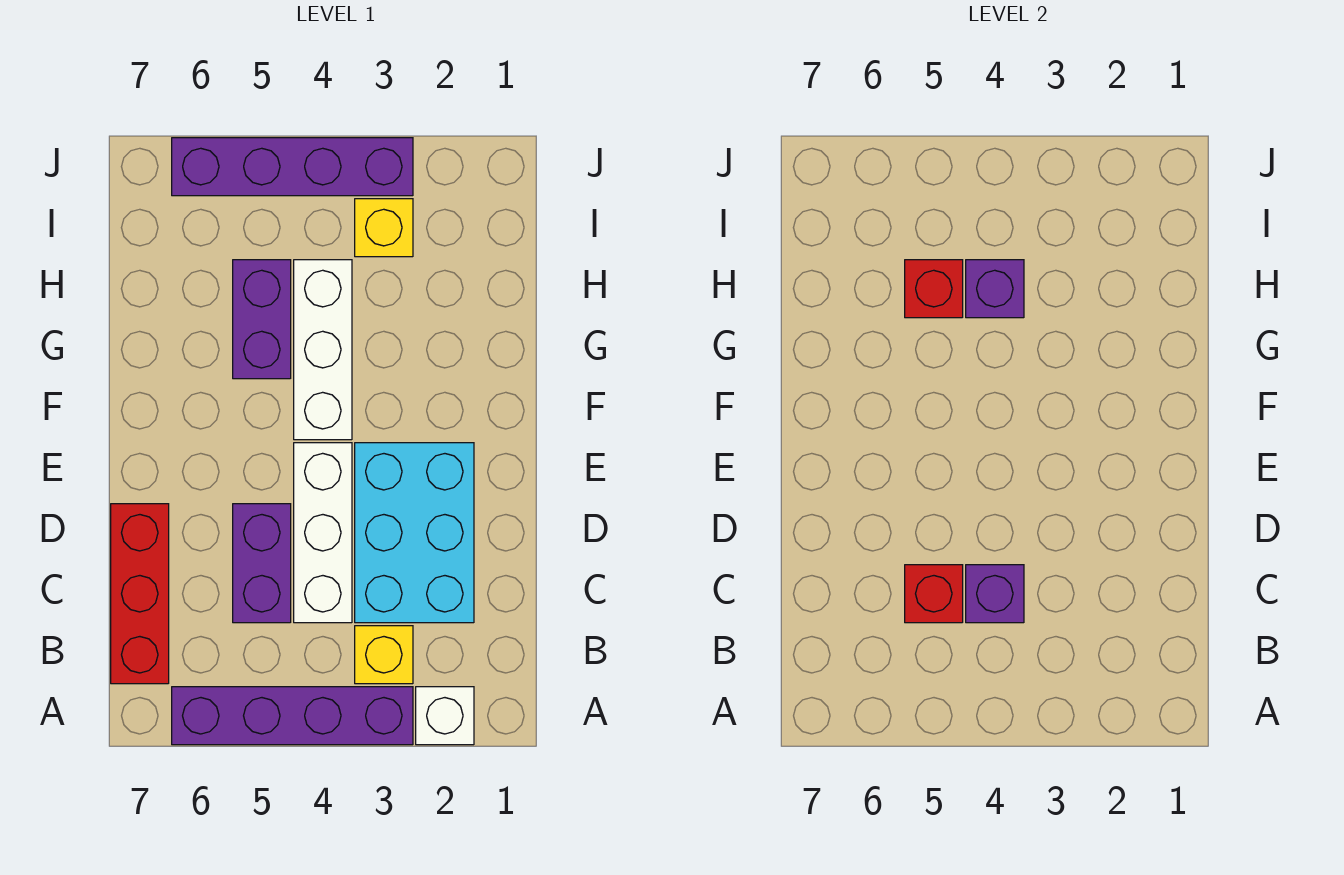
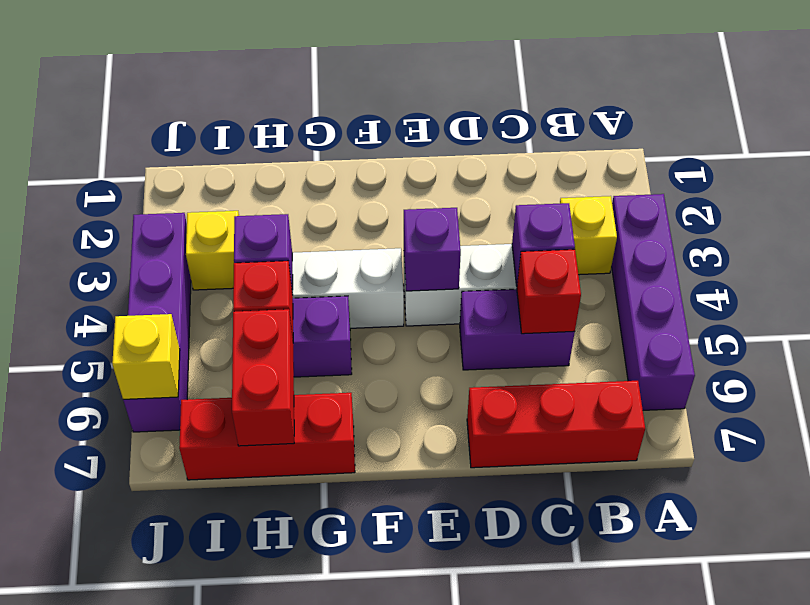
white brick A2 level 1 -> none
cyan brick C2:E3 level 1 -> none
none -> purple brick E4 level 2
none -> red brick G7:I7 level 1
none -> red brick H6:H7 level 2
none -> yellow brick J6 level 2

